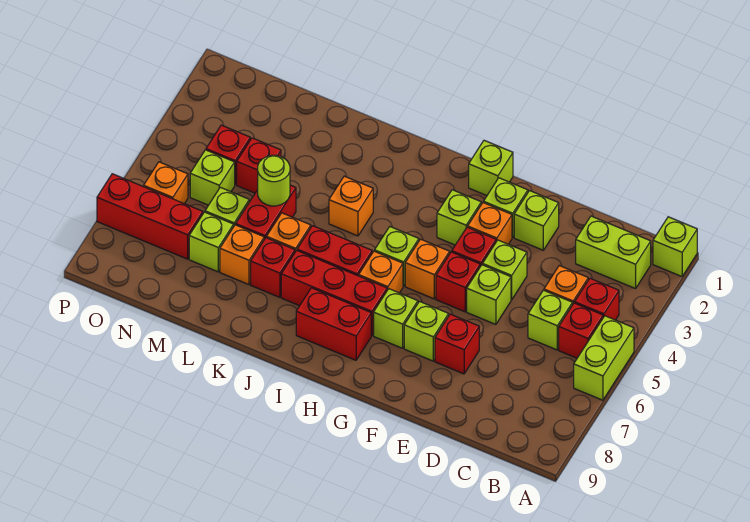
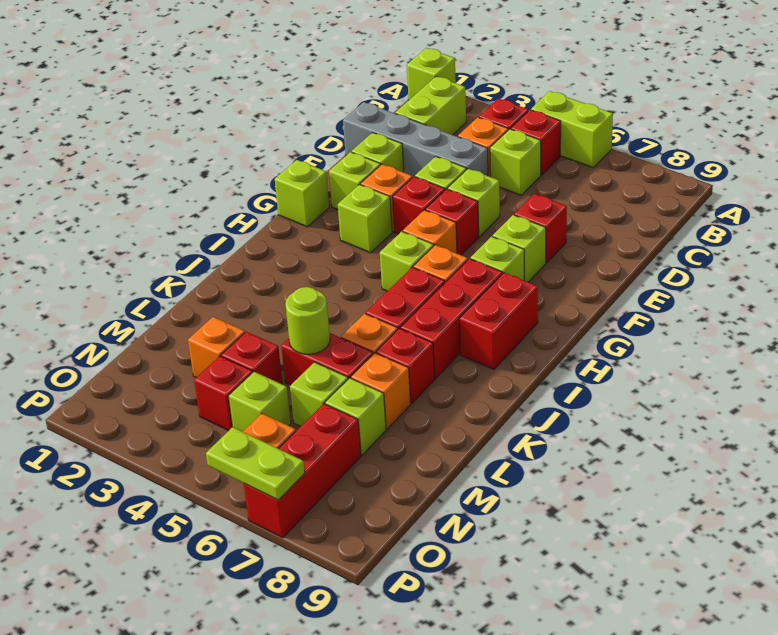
none -> grey brick D1:D4 level 1
orange brick J4 level 1 -> orange brick M3 level 1
none -> lime plate P6:P7 level 2

